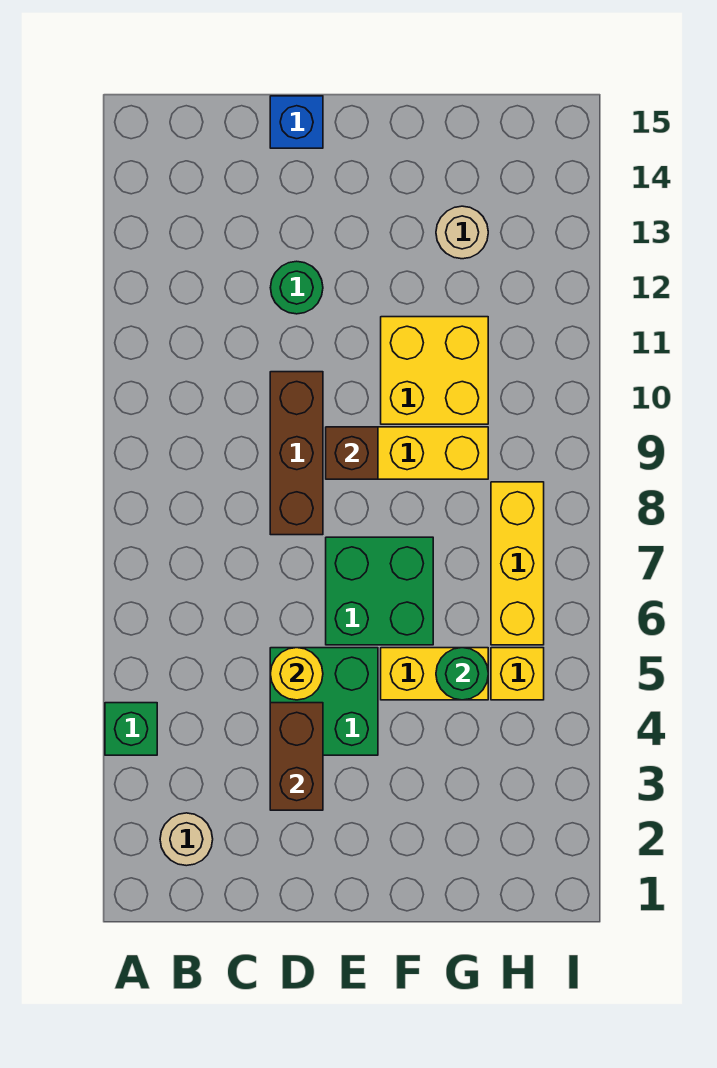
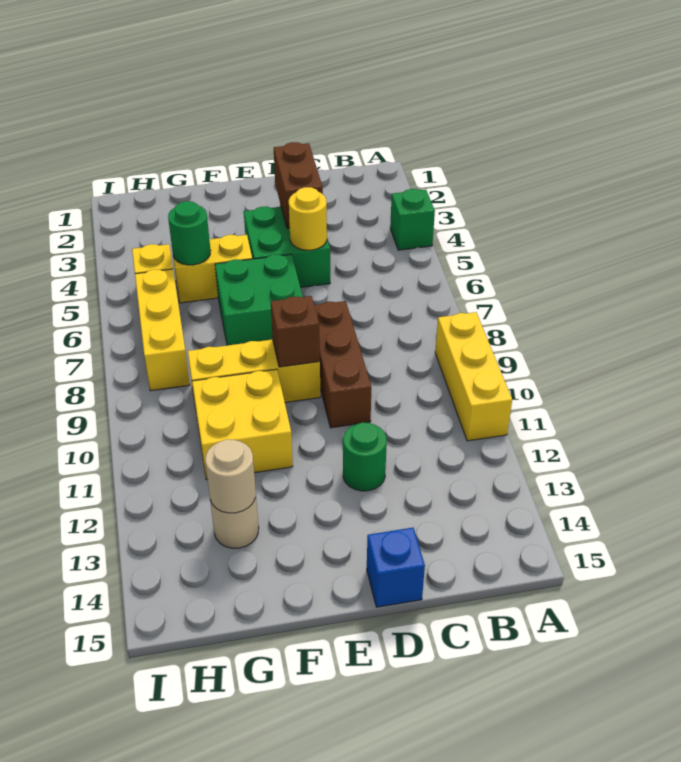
none -> yellow brick A9:A11 level 1
tan round brick B2 level 1 -> tan round brick G13 level 2

